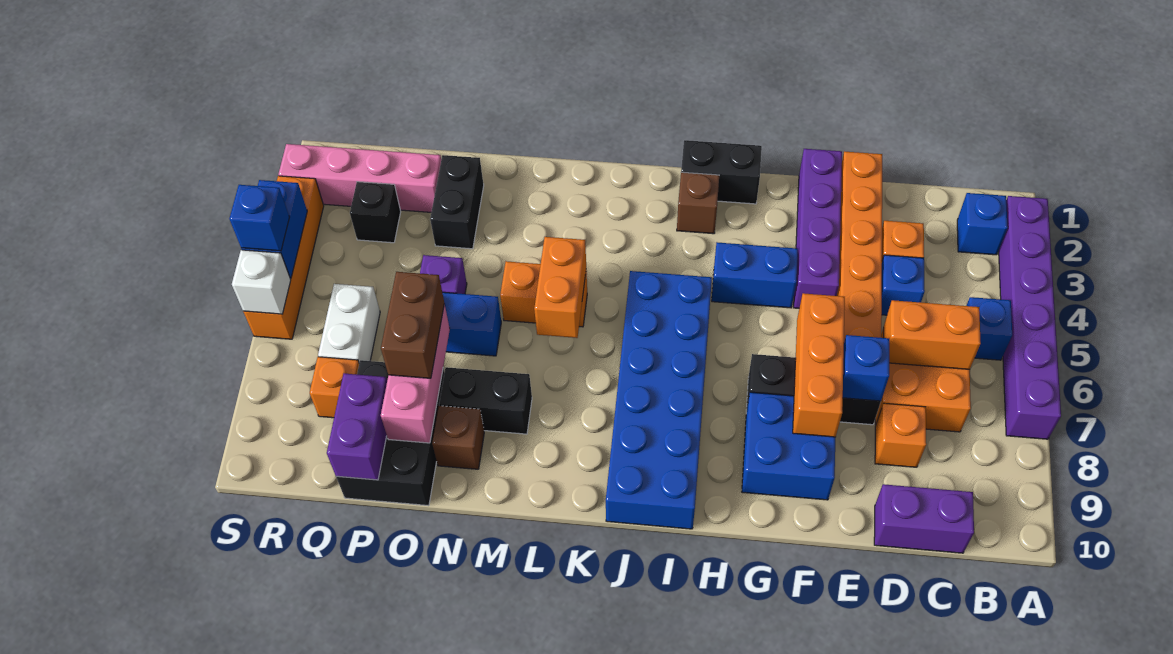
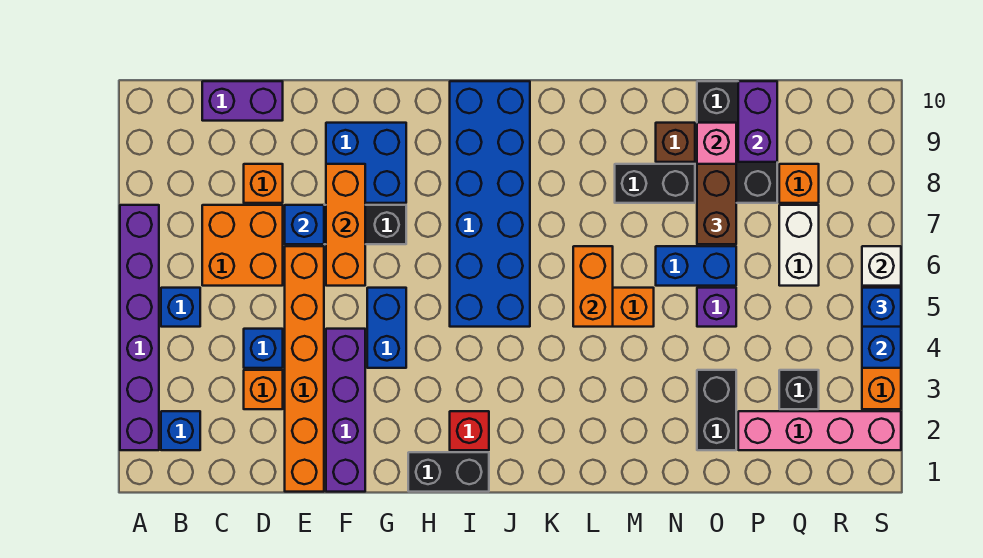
orange brick C6:D6 level 2 -> none
blue brick G4:H4 level 1 -> blue brick G4:G5 level 1
brown brick I2 level 1 -> red brick I2 level 1

